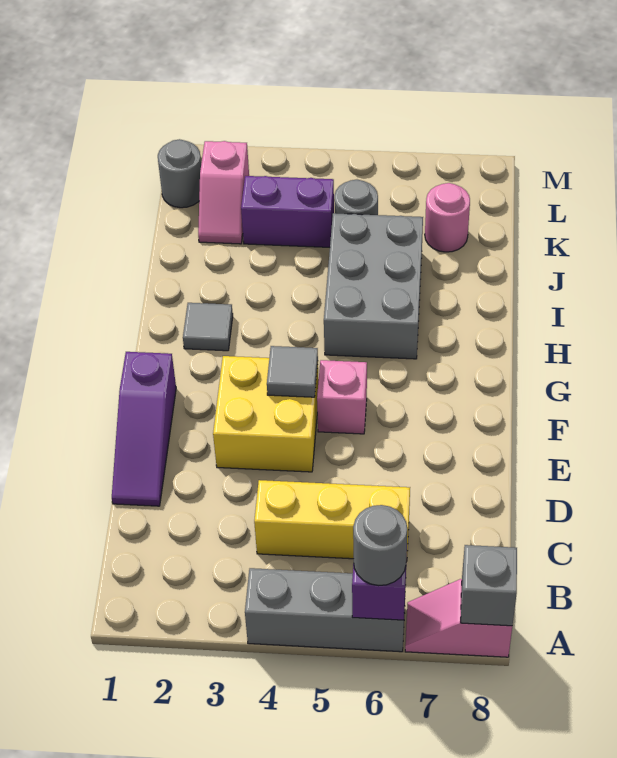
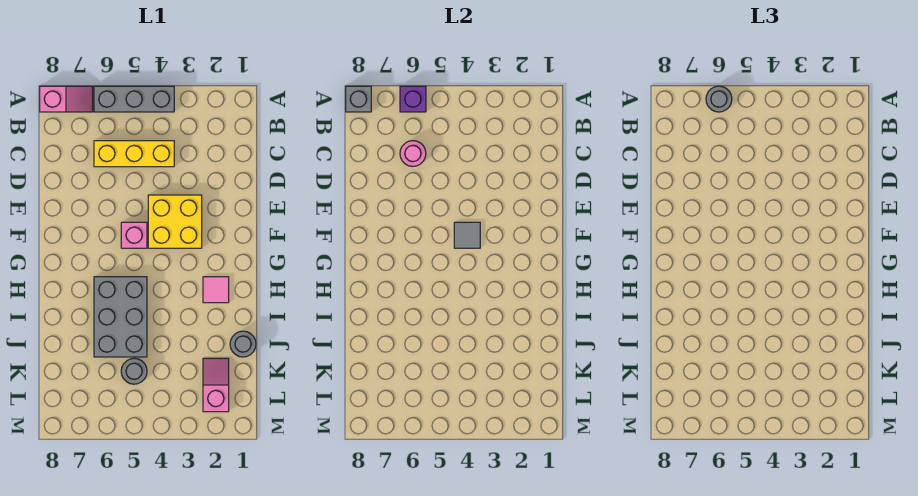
purple slope D1:F1 level 1 top F -> none
grey tile H2 level 1 -> pink tile H2 level 1
purple brick K3:K4 level 1 -> none
pink round brick K7 level 1 -> pink round brick C6 level 2
grey round brick L1 level 1 -> grey round brick J1 level 1

